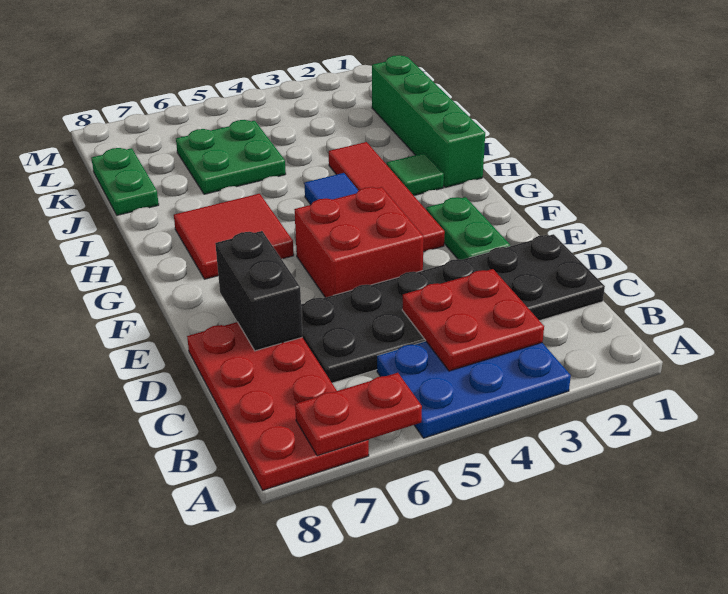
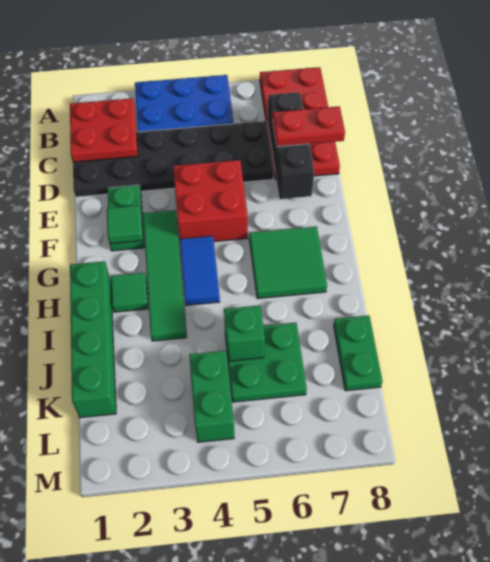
red plate A6:A7 level 2 -> red plate D7:D8 level 3
red plate B3:C4 level 2 -> red plate B1:C2 level 2
black brick D7:E7 level 2 -> black brick C7:E7 level 2
none -> green tile F2 level 2
red tile F3:I3 level 1 -> green tile F3:I3 level 1
red tile G6:H7 level 1 -> green tile G6:H7 level 1
none -> green brick J5 level 2
none -> green brick K4:L4 level 1

